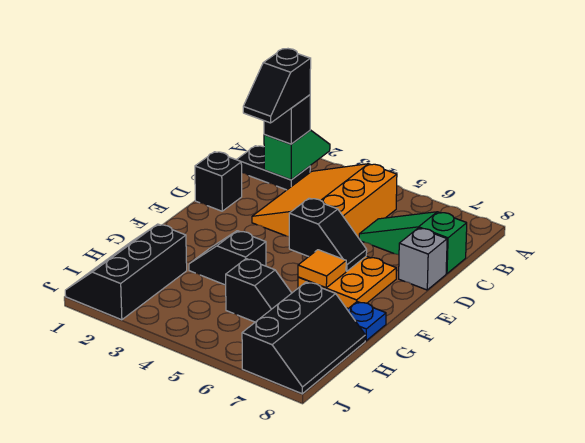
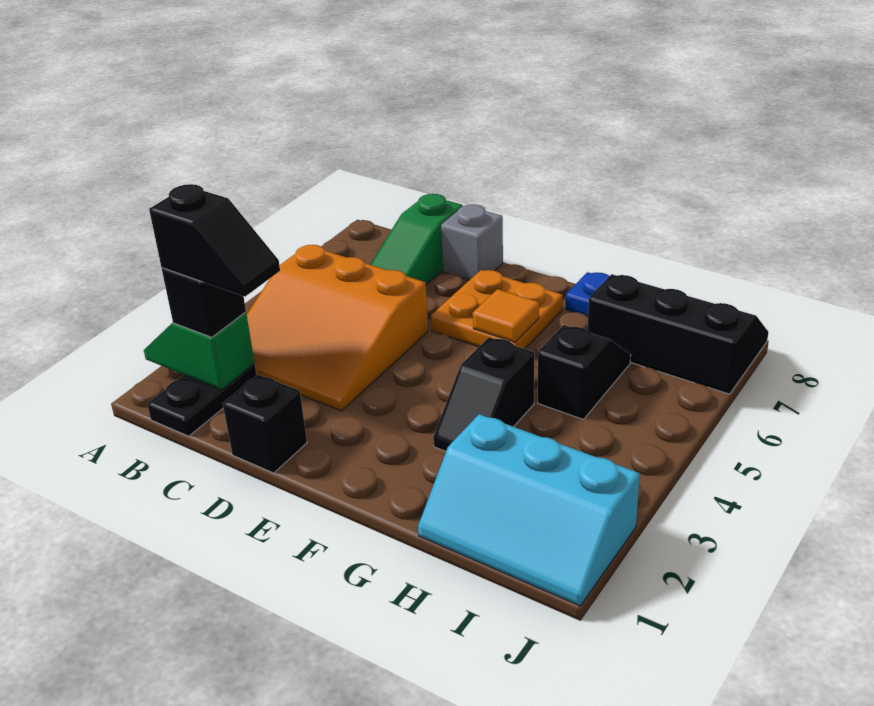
black slope E5:E6 level 2 top 5 -> none
black slope H1:J2 level 1 top 2 -> cyan slope H1:J2 level 1 top 2

